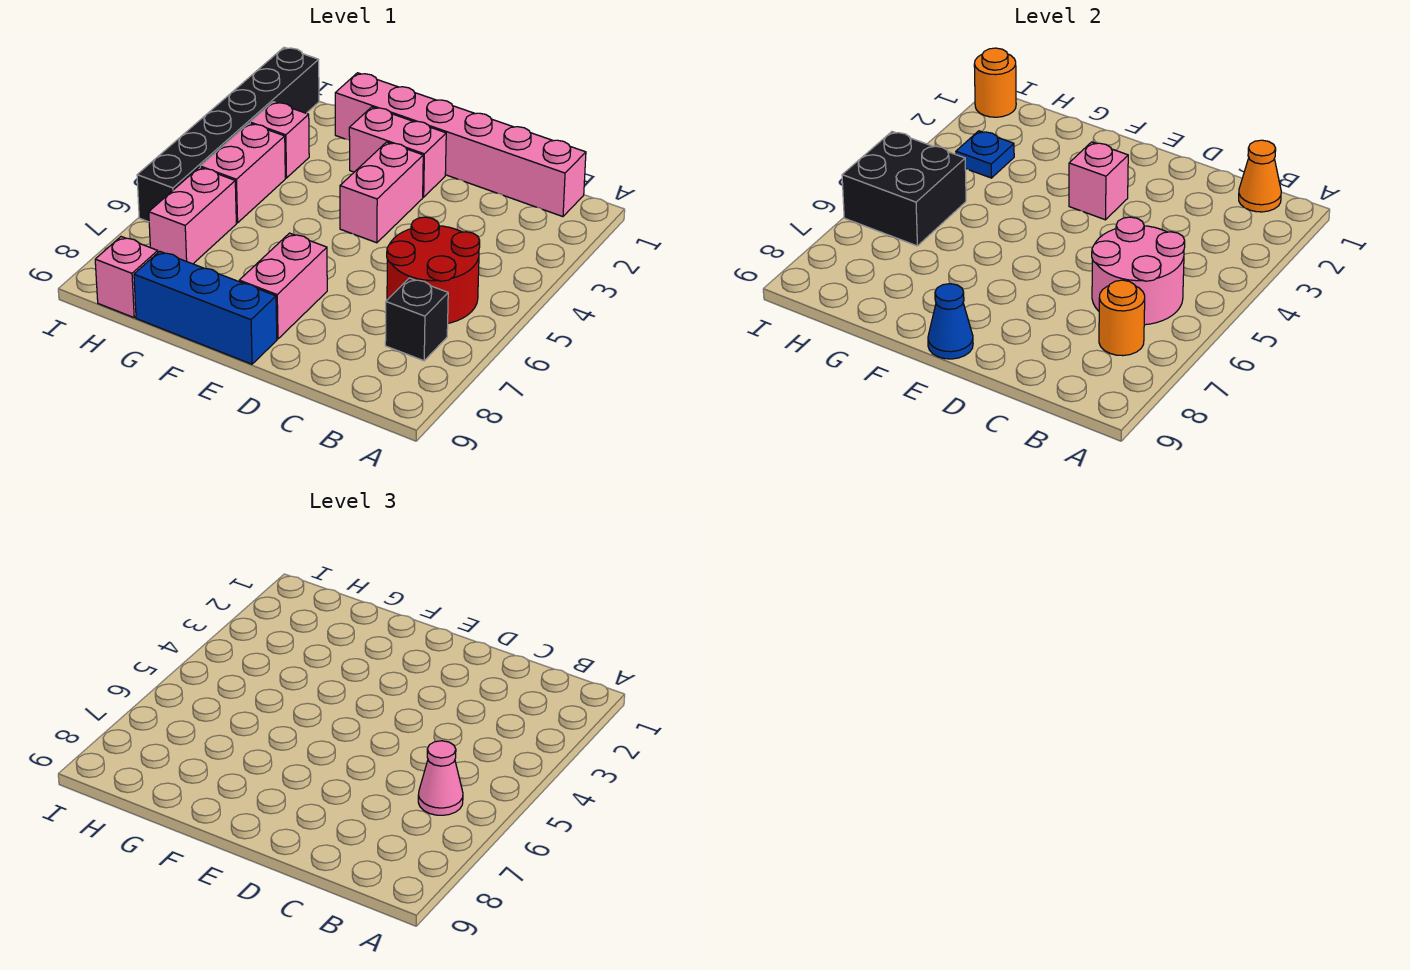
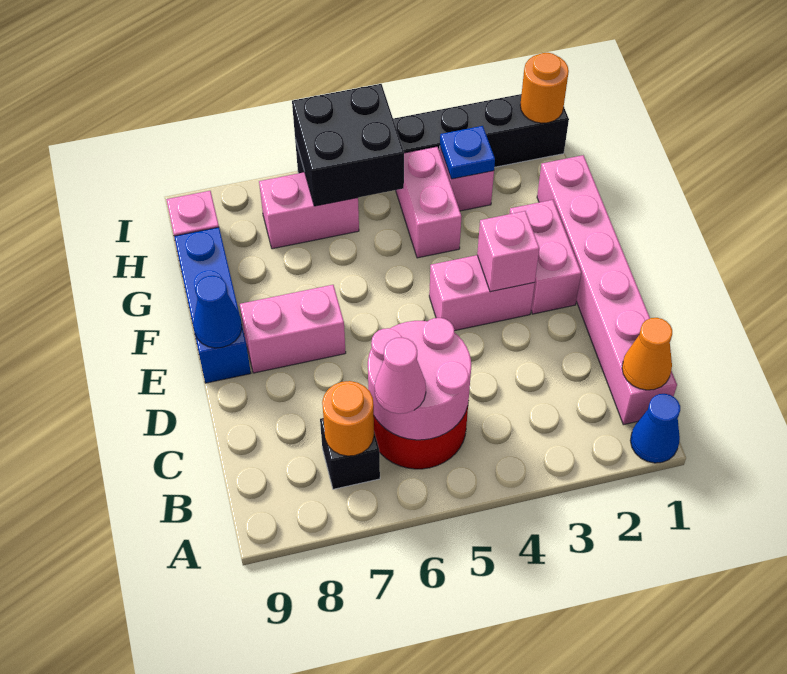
none -> blue cone A1 level 1
pink brick H4:H5 level 1 -> pink brick G4:H4 level 1

